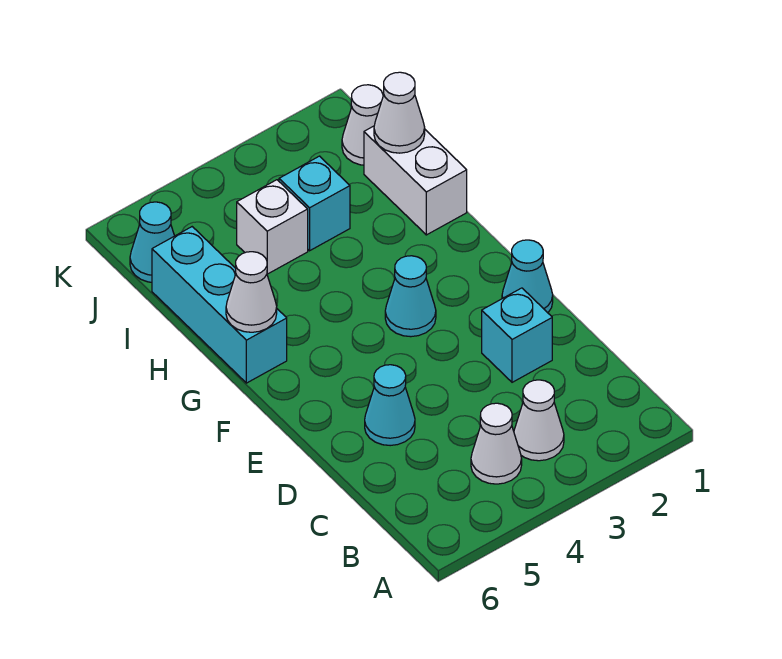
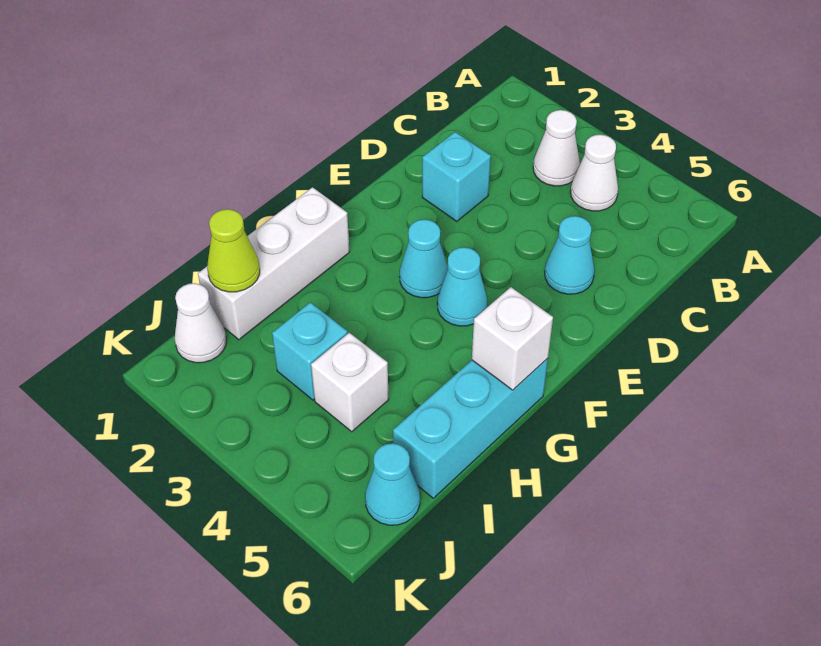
cyan cone E1 level 1 -> cyan cone F4 level 1
white cone G6 level 2 -> white brick G6 level 2
white brick H1:I1 level 1 -> white brick G1:I1 level 1
white cone I1 level 2 -> lime cone I1 level 2

